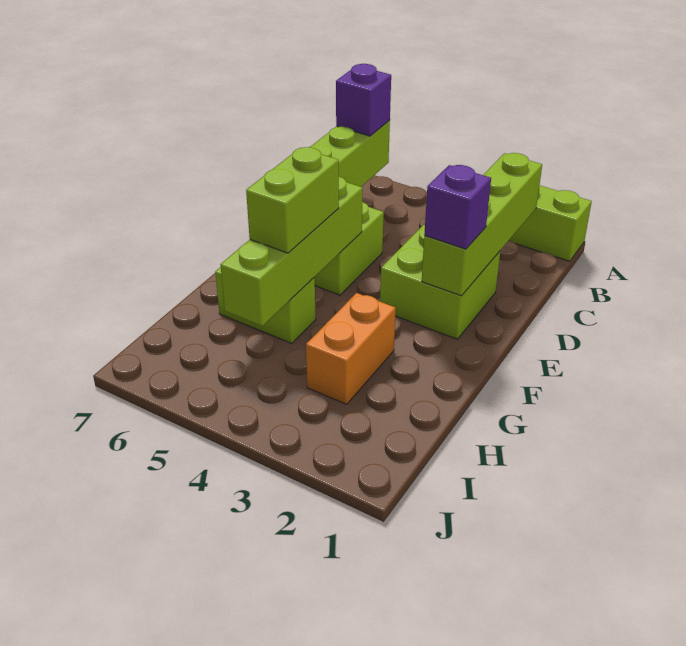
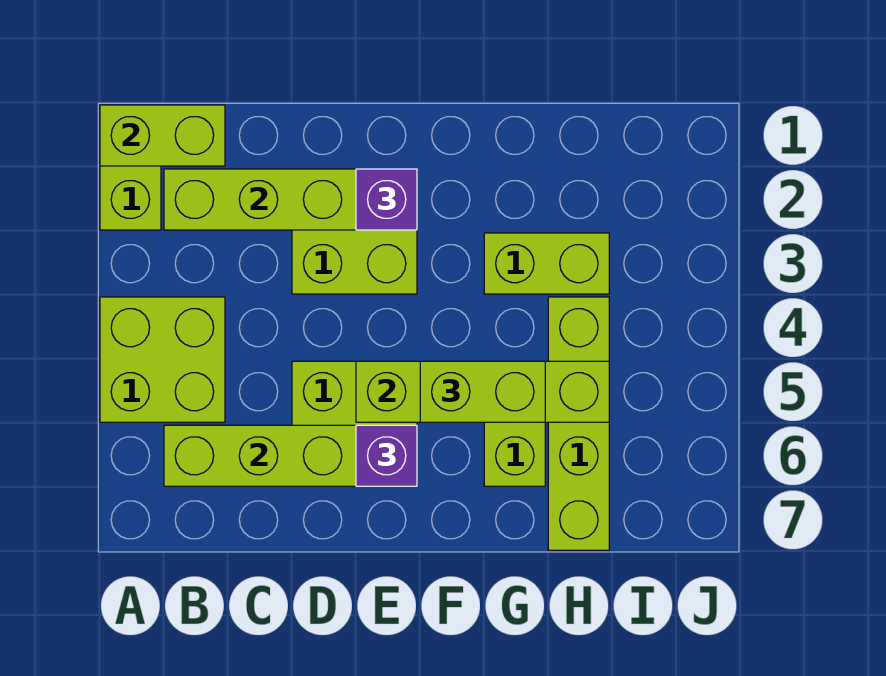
none -> lime brick A1:B1 level 2
none -> lime brick A4:B5 level 1
purple brick B6 level 3 -> purple brick E6 level 3
orange brick G3:H3 level 1 -> lime brick G3:H3 level 1
none -> lime brick H4:H7 level 1

